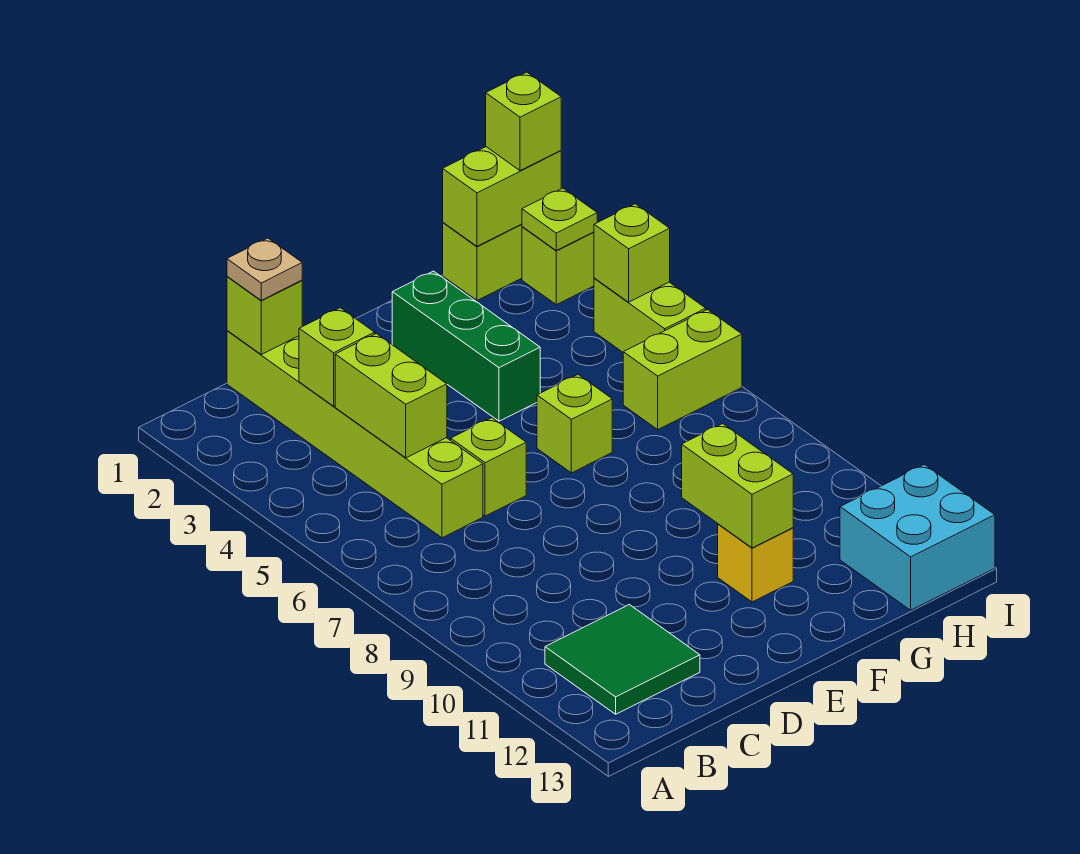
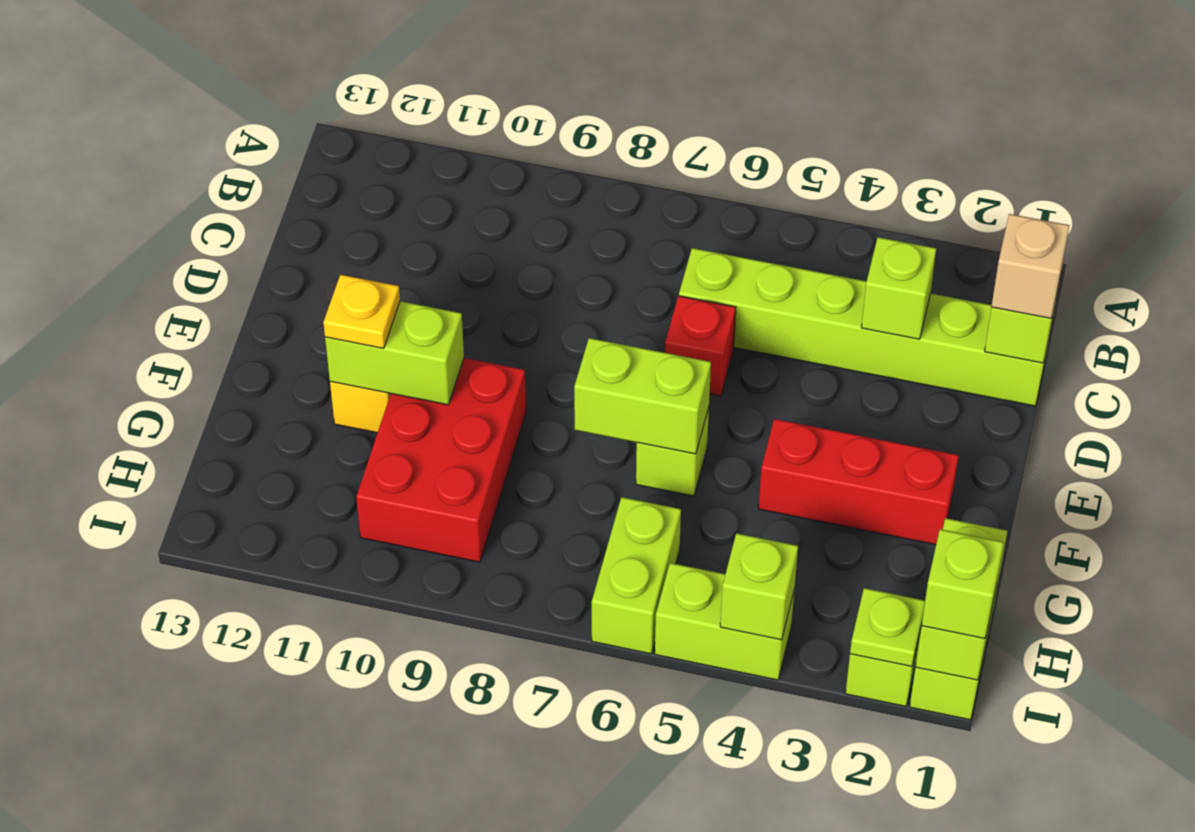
green tile B11:C12 level 1 -> none
tan plate C1 level 3 -> tan brick C1 level 3
lime brick C4:C5 level 2 -> lime brick F6:F7 level 2
lime brick D6 level 1 -> red brick D6 level 1
green brick F2:F4 level 1 -> red brick F2:F4 level 1
none -> red brick F9:H10 level 1
none -> yellow plate F11 level 3
cyan brick H12:I13 level 1 -> none

